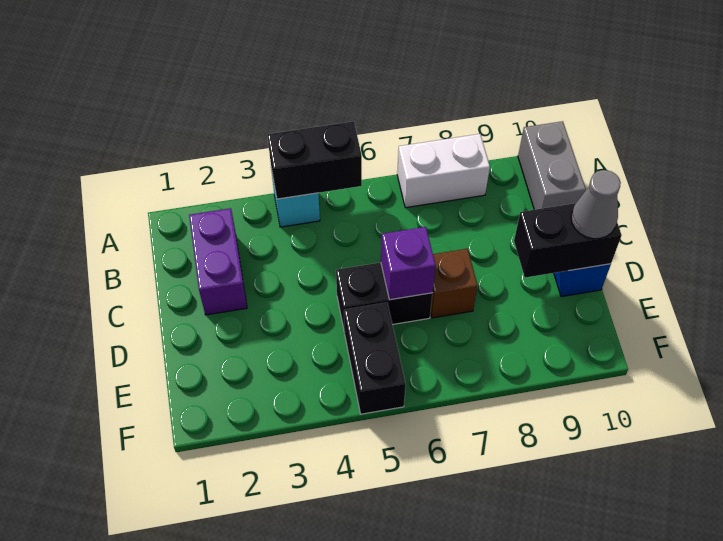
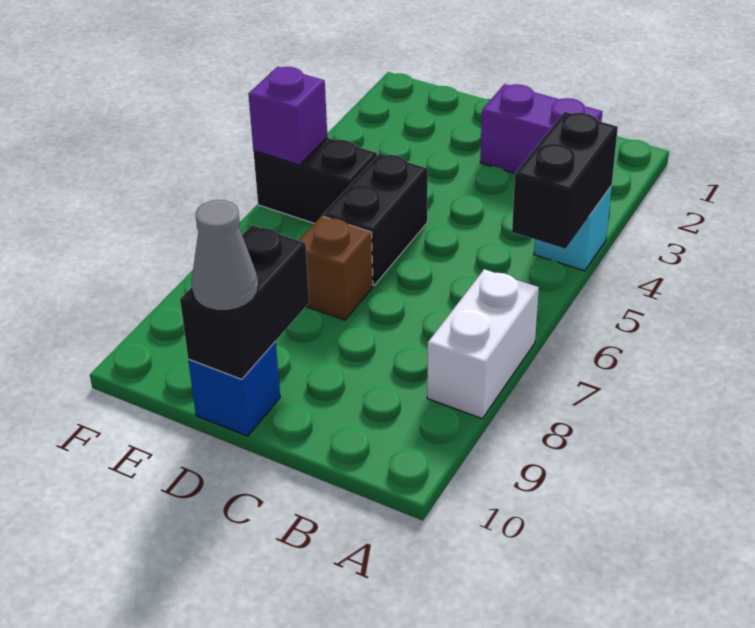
grey brick A10:B10 level 1 -> none
purple brick D6 level 2 -> purple brick F5 level 2

